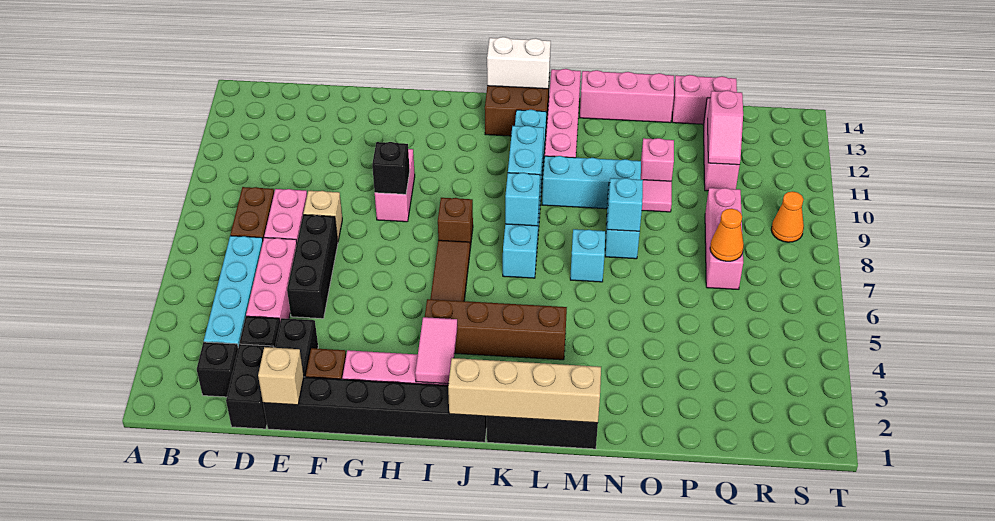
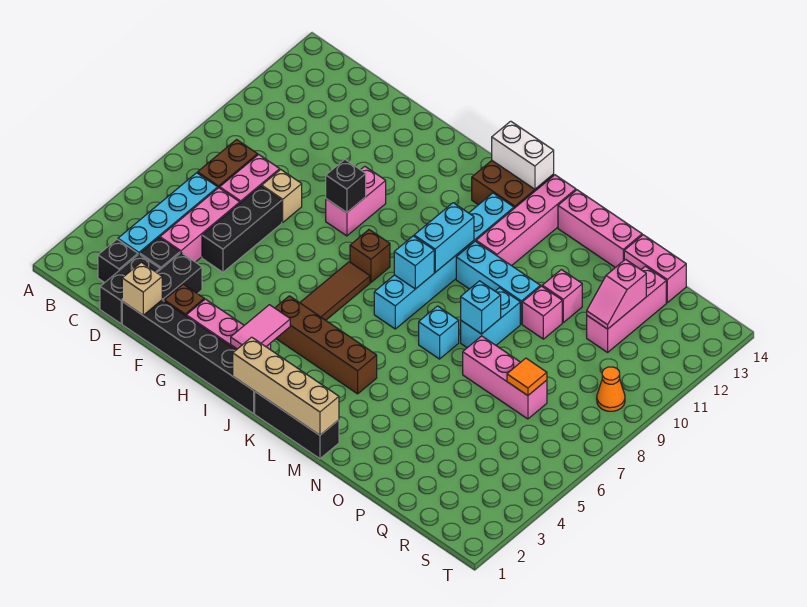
pink tile O10 level 1 -> pink brick O10 level 1
pink brick Q7:Q9 level 1 -> pink brick O7:Q7 level 1
orange cone Q7 level 2 -> orange tile Q7 level 2

